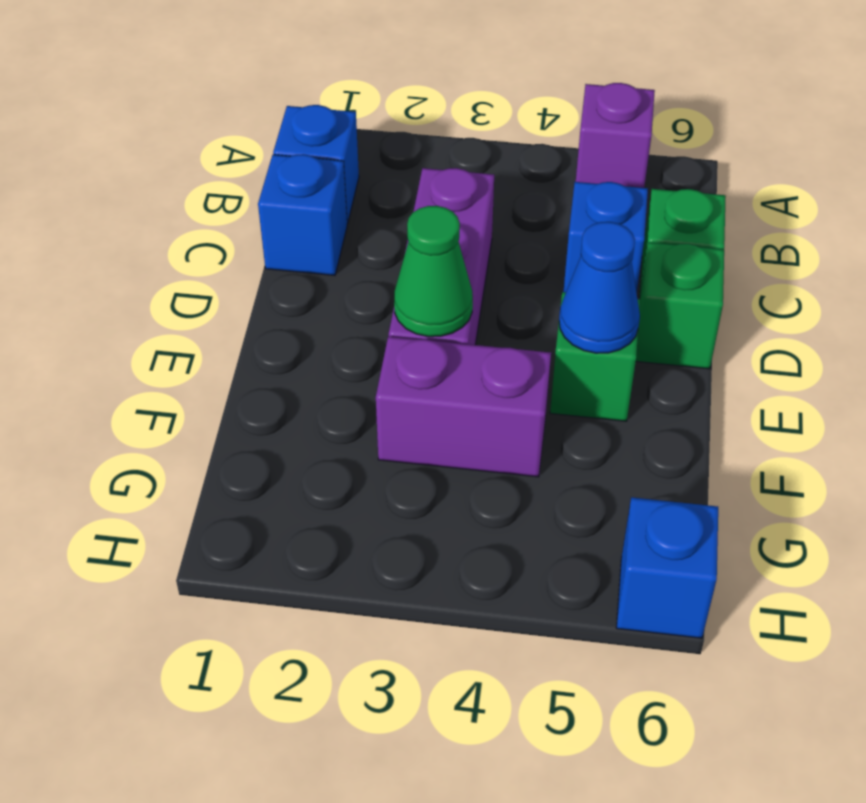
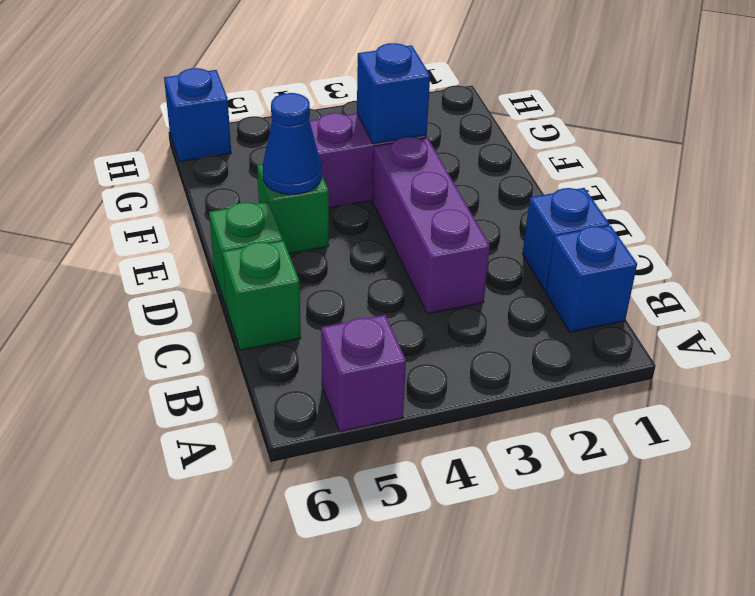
blue brick C5 level 1 -> blue brick F3 level 2
green cone E3 level 2 -> none

